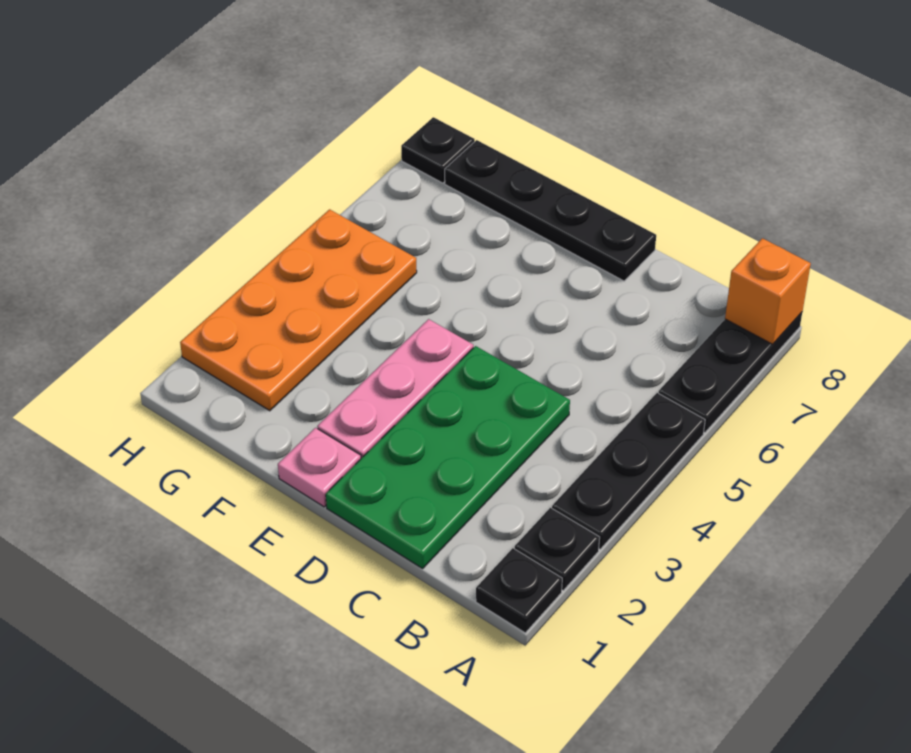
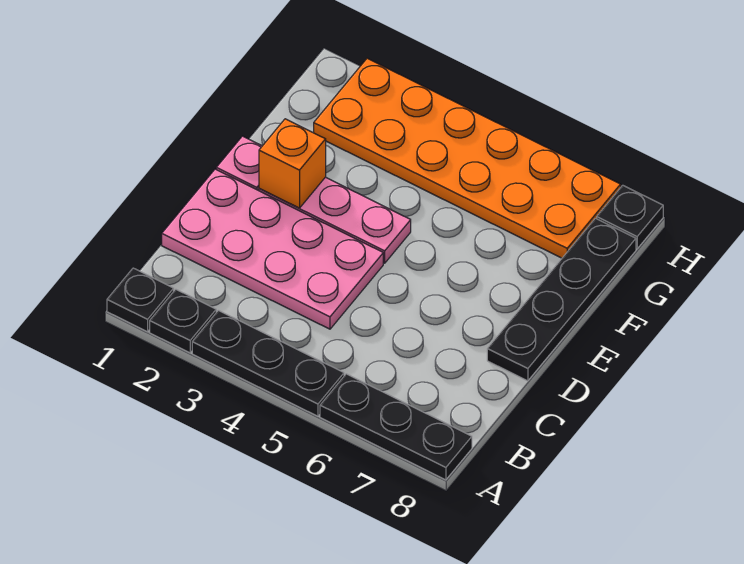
orange brick A8 level 2 -> orange brick E2 level 2
green plate C1:D4 level 1 -> pink plate C1:D4 level 1
orange plate G2:H5 level 1 -> orange plate G2:H7 level 1

